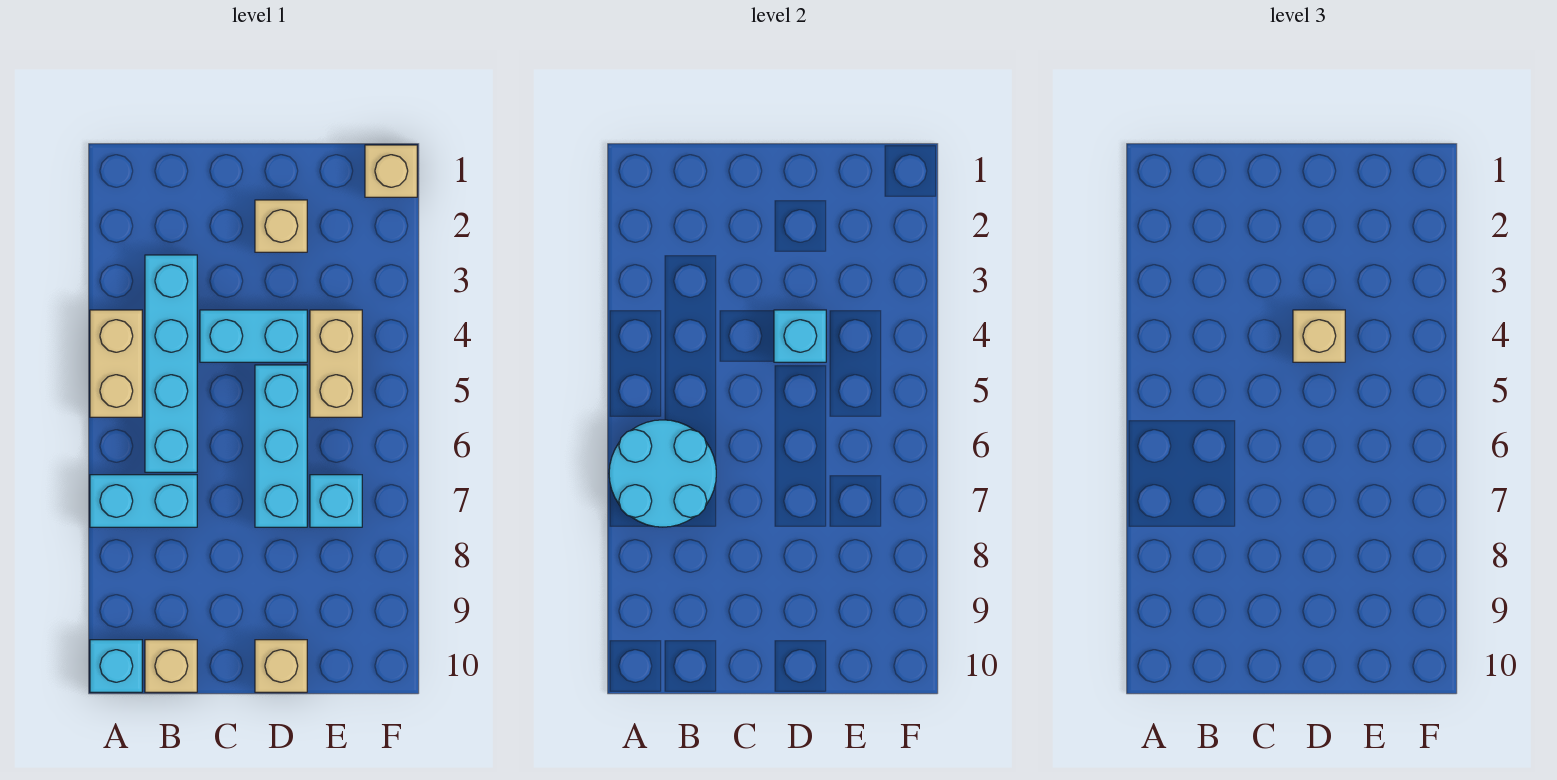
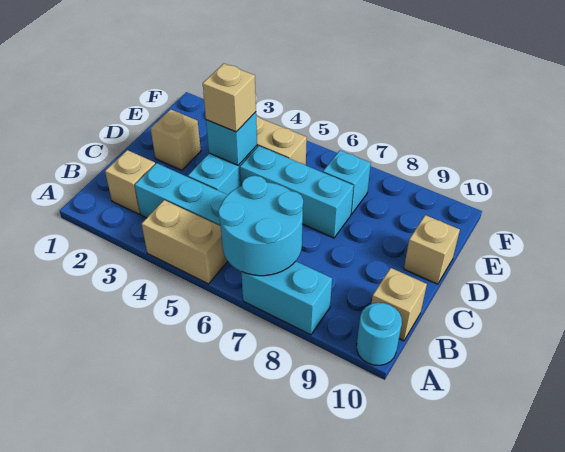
cyan brick A7:B7 level 1 -> cyan brick A7:A8 level 1
cyan brick A10 level 1 -> cyan round brick A10 level 1
tan brick F1 level 1 -> tan brick B2 level 1

